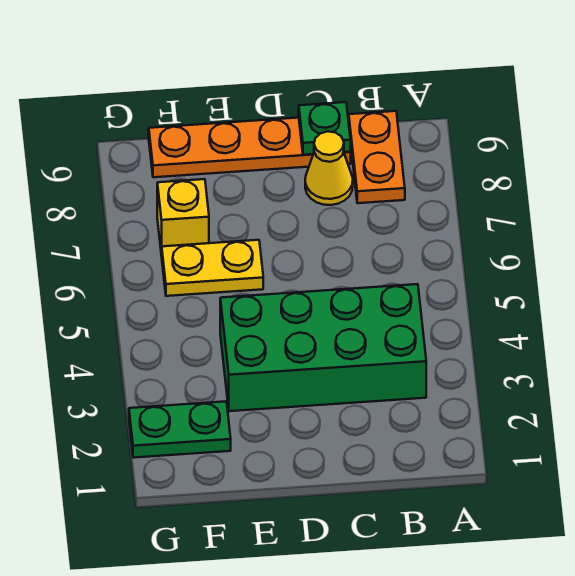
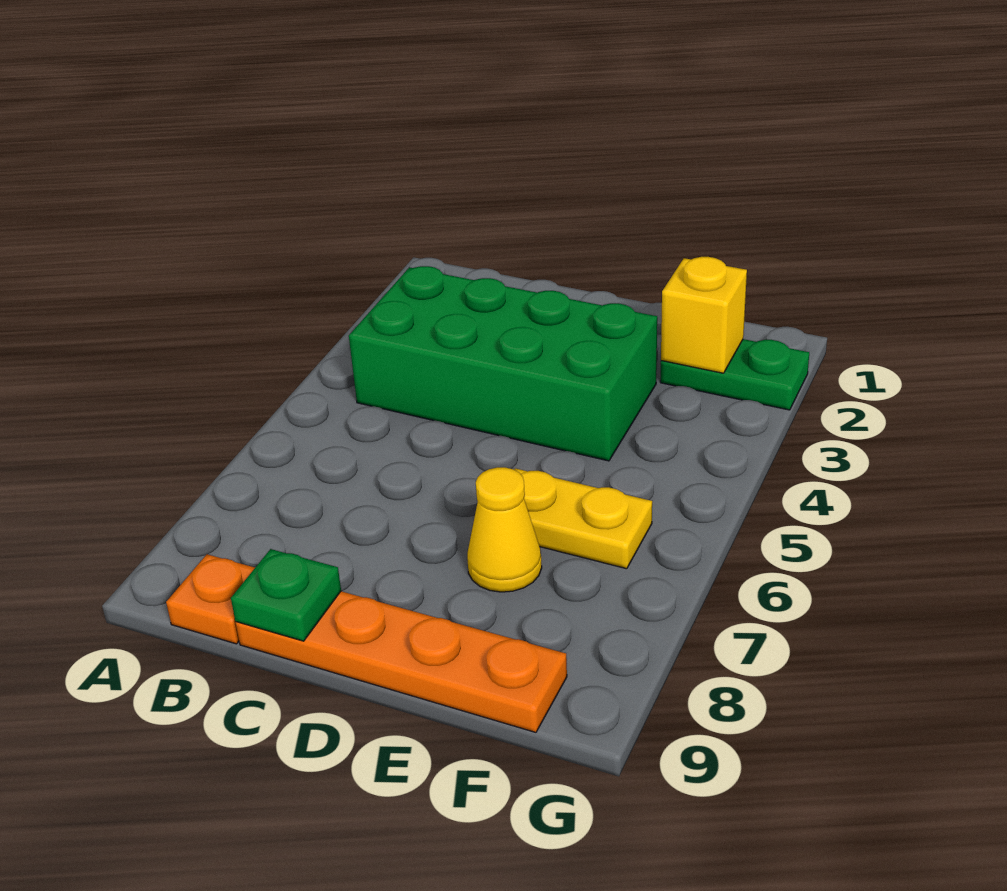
orange plate B8:B9 level 1 -> orange plate B9 level 1
yellow cone C8 level 1 -> yellow cone E7 level 1
yellow brick F7 level 1 -> yellow brick F2 level 2

